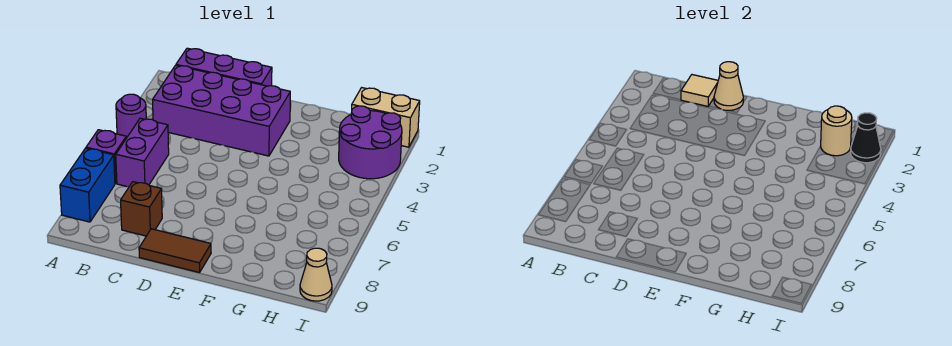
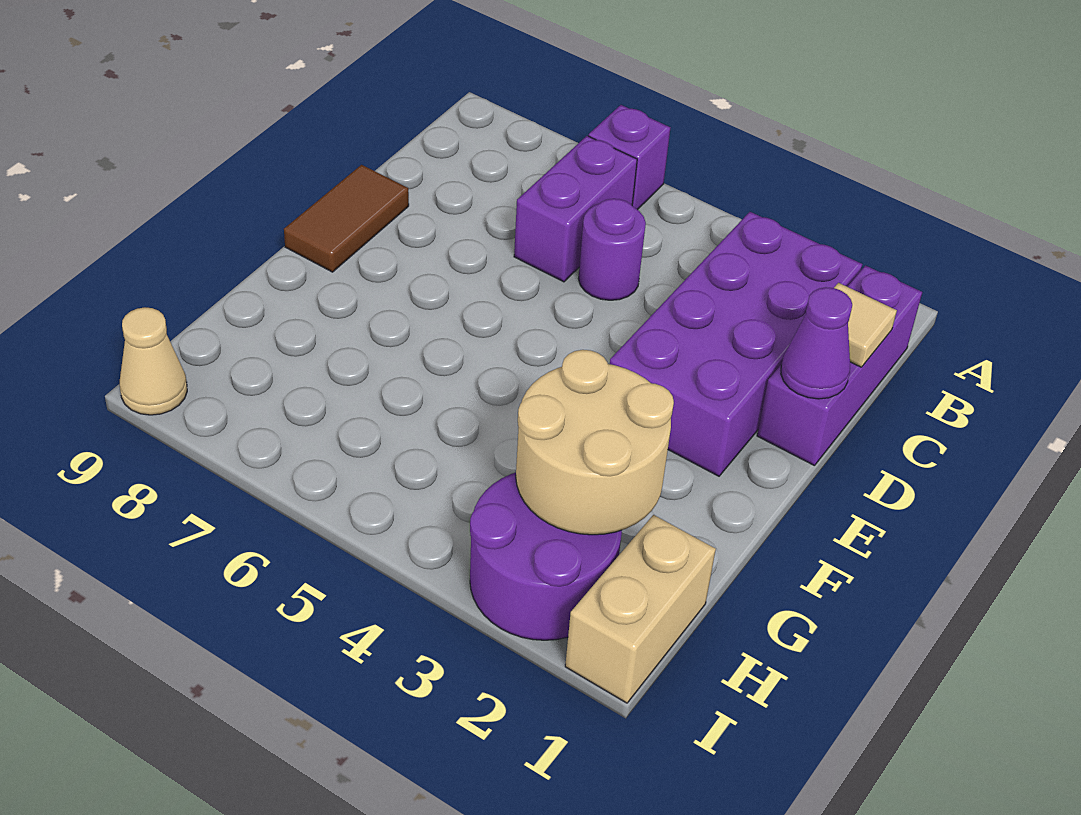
purple round brick A4 level 1 -> purple round brick C5 level 1
blue brick A7:A8 level 1 -> none
purple brick B5:B6 level 1 -> purple brick B6:C6 level 1
brown brick C8 level 1 -> none
tan cone D1 level 2 -> purple cone D1 level 2
tan round brick H2 level 2 -> tan round brick G2:H3 level 2
black cone I2 level 2 -> none

